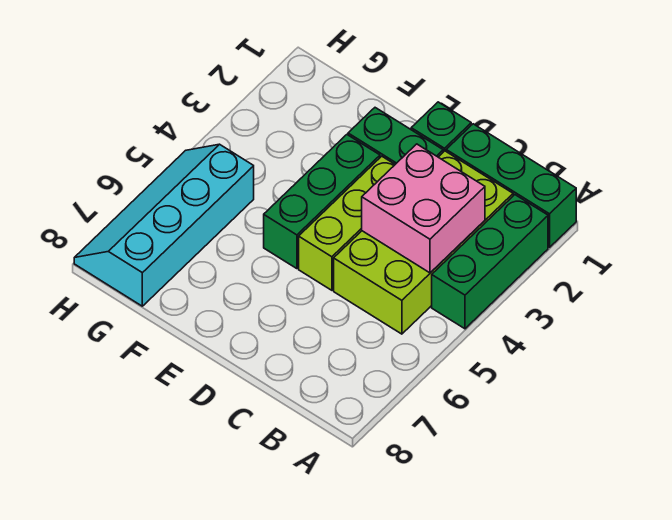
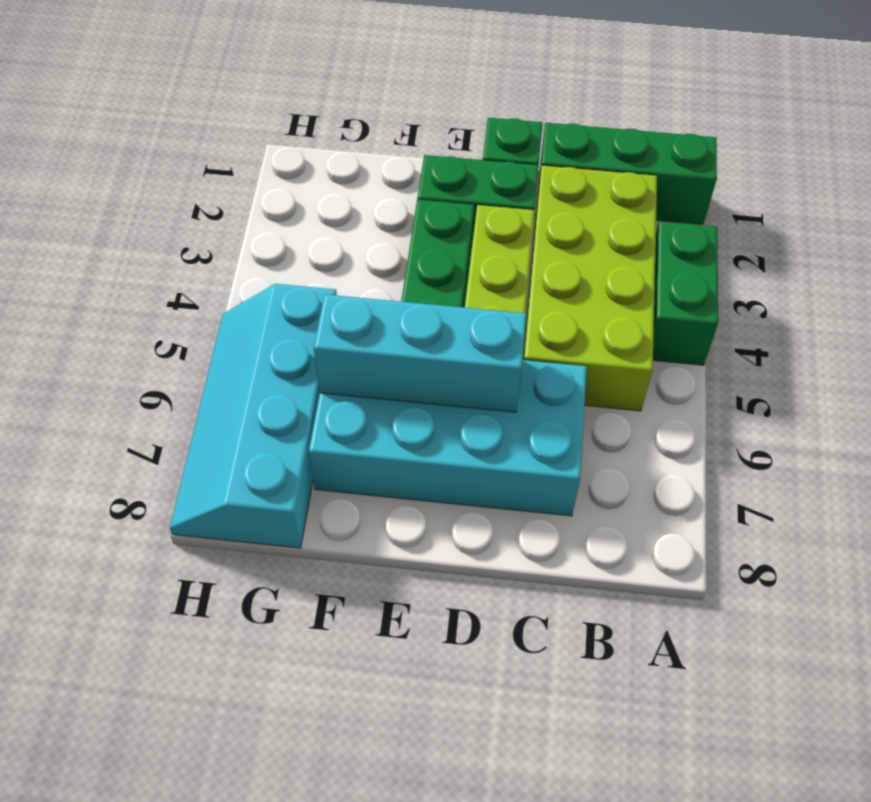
green brick A2:A4 level 1 -> green brick A3:A4 level 1
pink brick B3:C4 level 2 -> none
none -> cyan brick C6:F7 level 1
none -> cyan brick D6:F6 level 2

